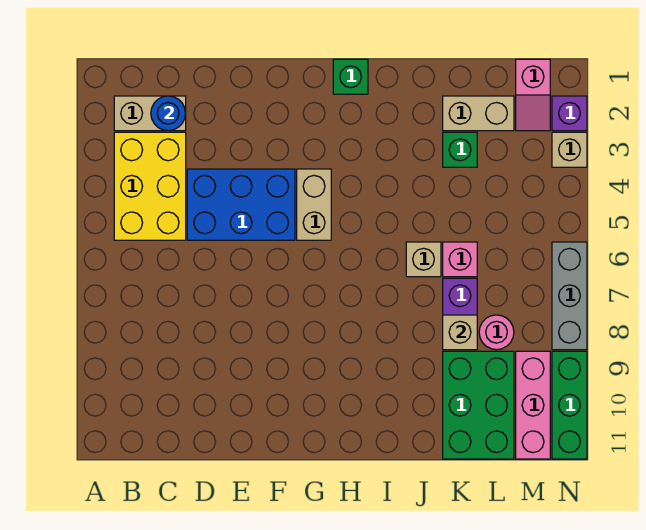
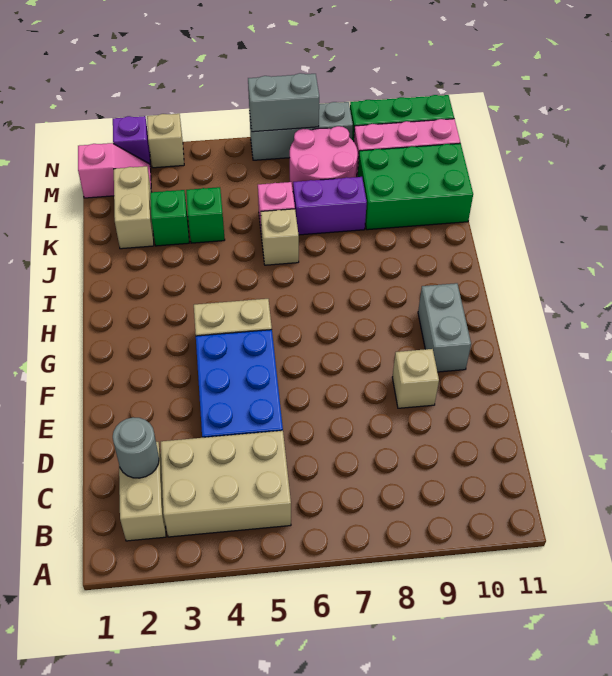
yellow brick B3:C5 level 1 -> tan brick B3:C5 level 1
blue round brick C2 level 2 -> grey round brick C2 level 2
none -> grey brick F10:G10 level 1
green brick H1 level 1 -> green brick K4 level 1
tan brick K8 level 2 -> tan brick E9 level 1
pink round brick L8 level 1 -> pink round brick L7:M8 level 1
none -> grey brick N6:N7 level 2

